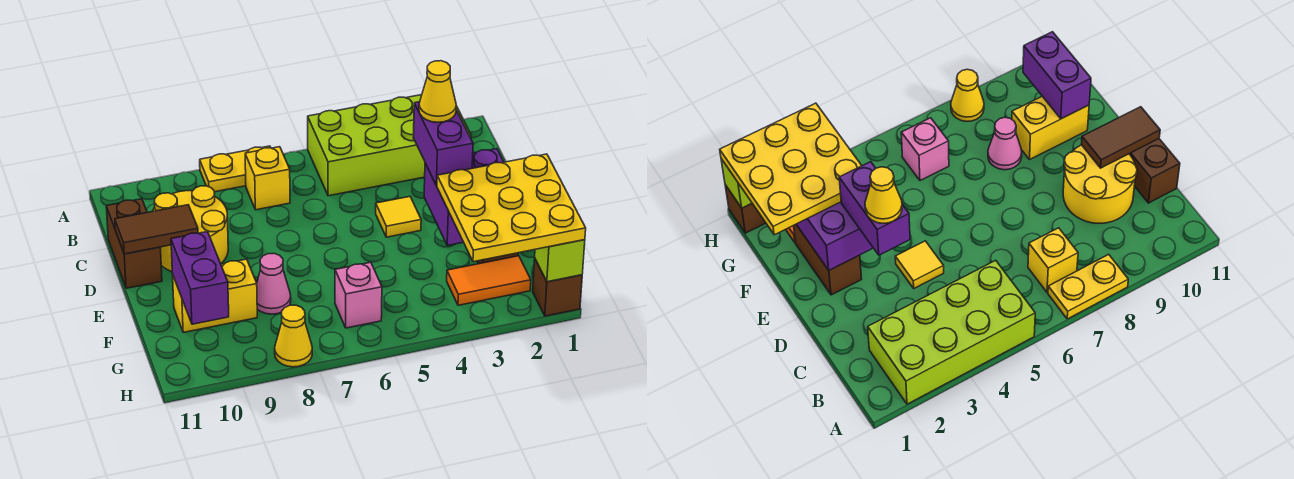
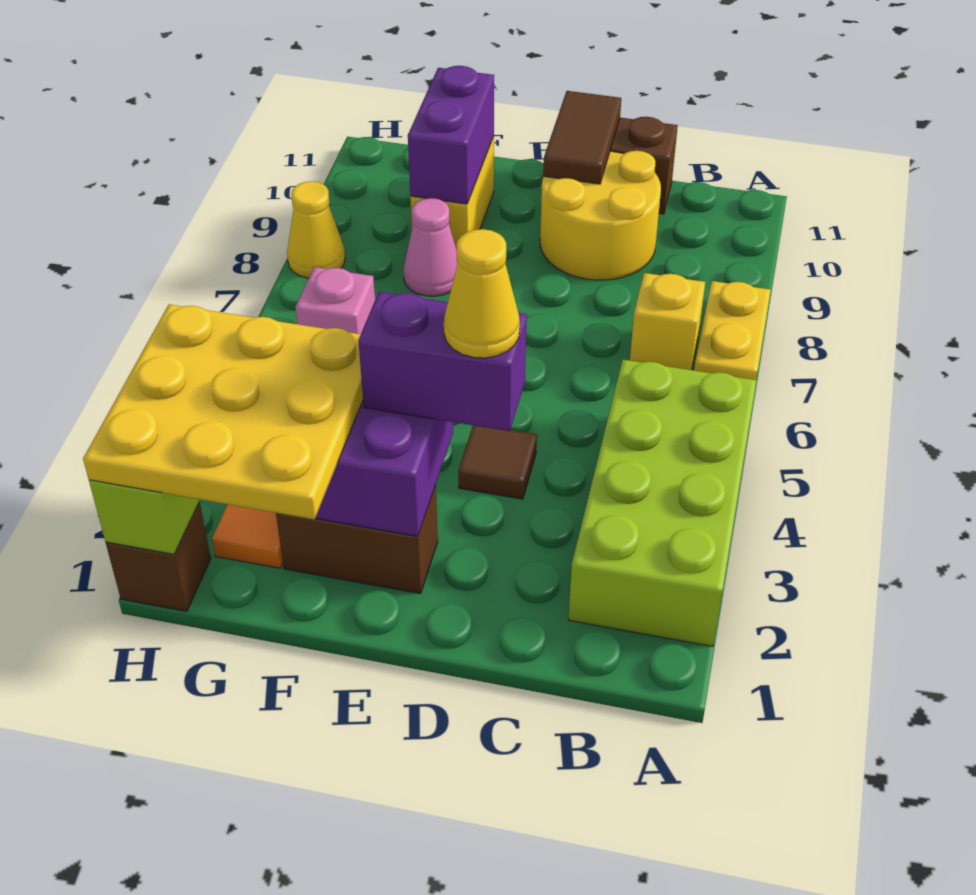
yellow tile D4 level 1 -> brown tile D4 level 1
purple brick F10:G10 level 2 -> purple brick F9:F10 level 2

